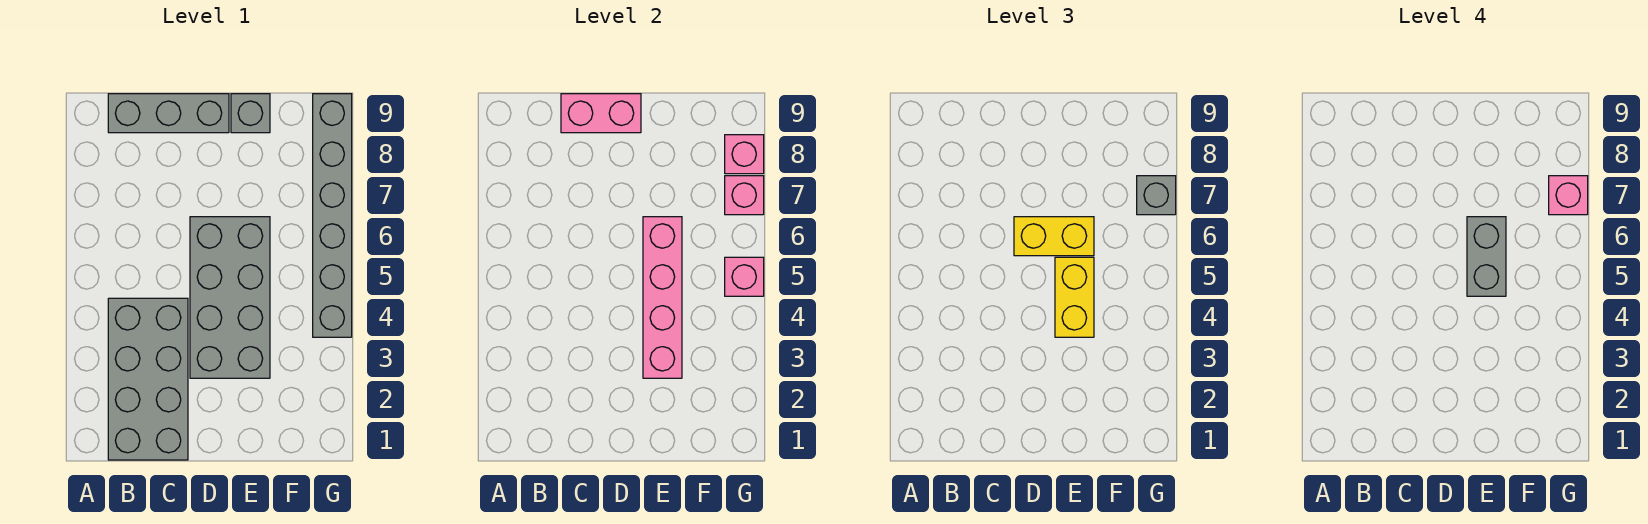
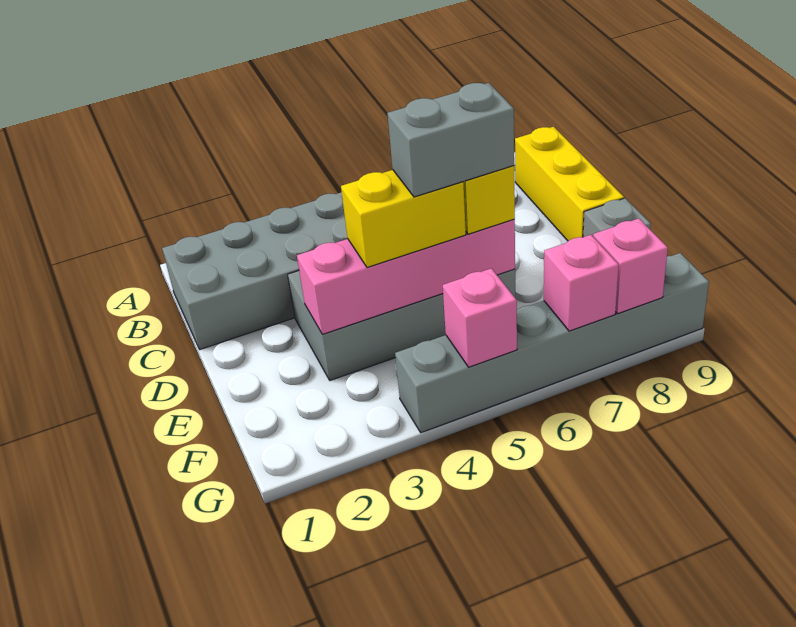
grey brick B9:D9 level 1 -> yellow brick B9:D9 level 1
pink brick C9:D9 level 2 -> none
grey brick G7 level 3 -> none
pink brick G7 level 4 -> none

